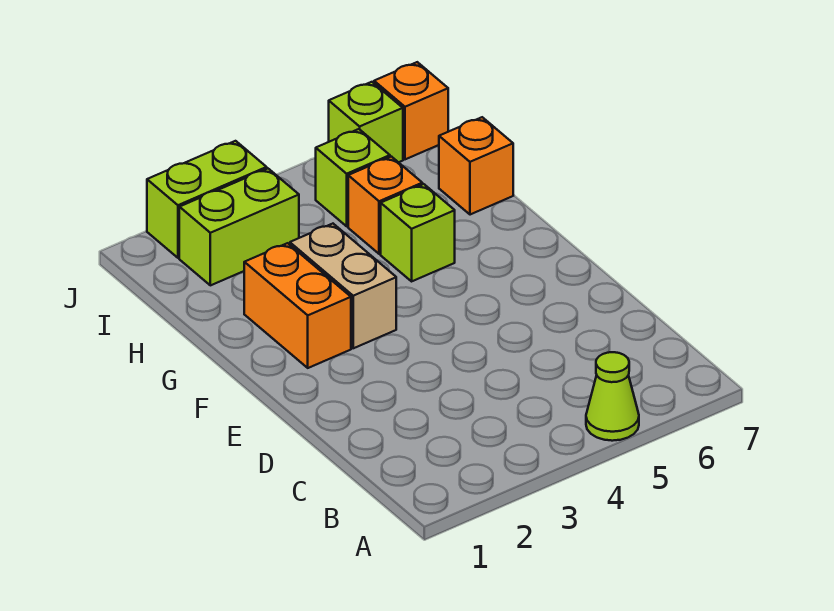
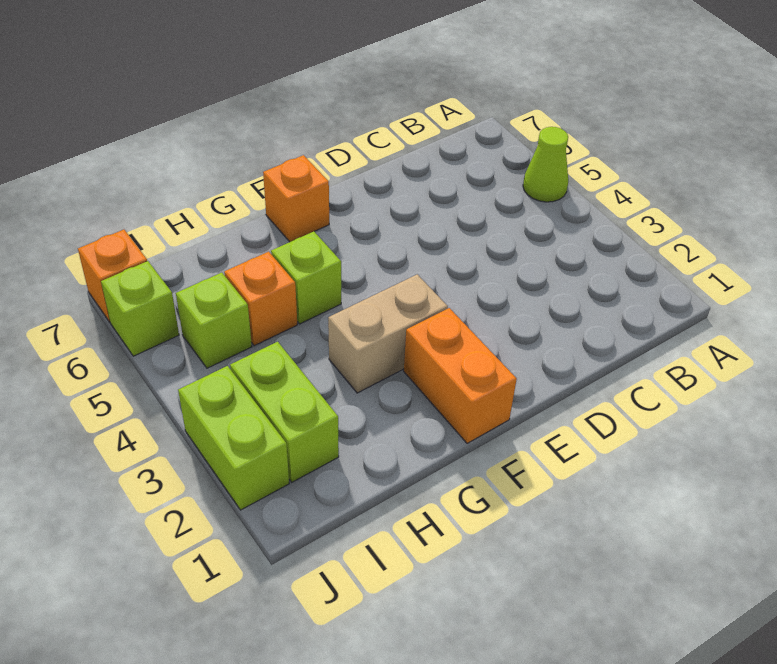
orange brick F2:G2 level 1 -> orange brick F1:F2 level 1
orange brick H7 level 1 -> orange brick F7 level 1

